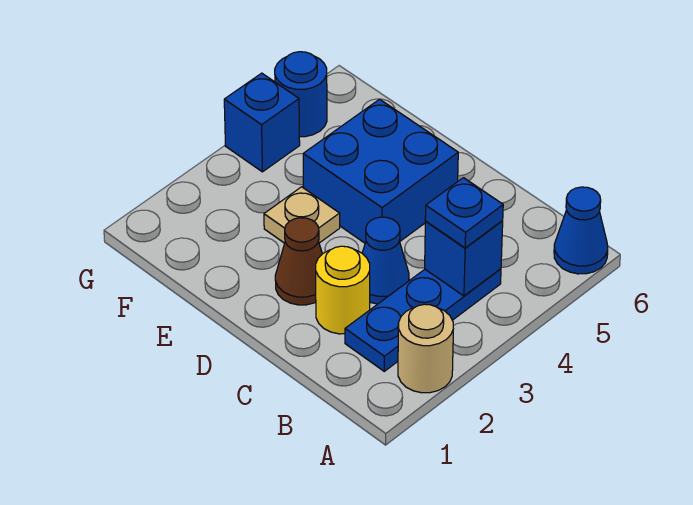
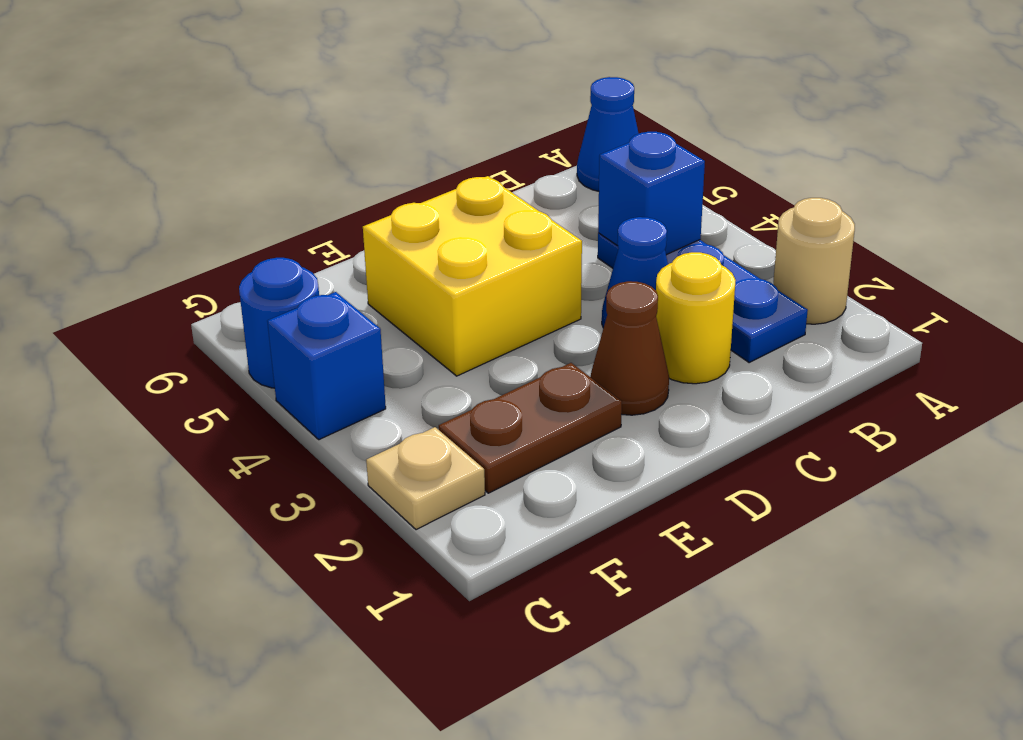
blue plate B4 level 3 -> none
blue brick D4:E5 level 1 -> yellow brick D4:E5 level 1
none -> brown plate E2:F2 level 1
tan plate E3 level 1 -> tan plate G2 level 1

